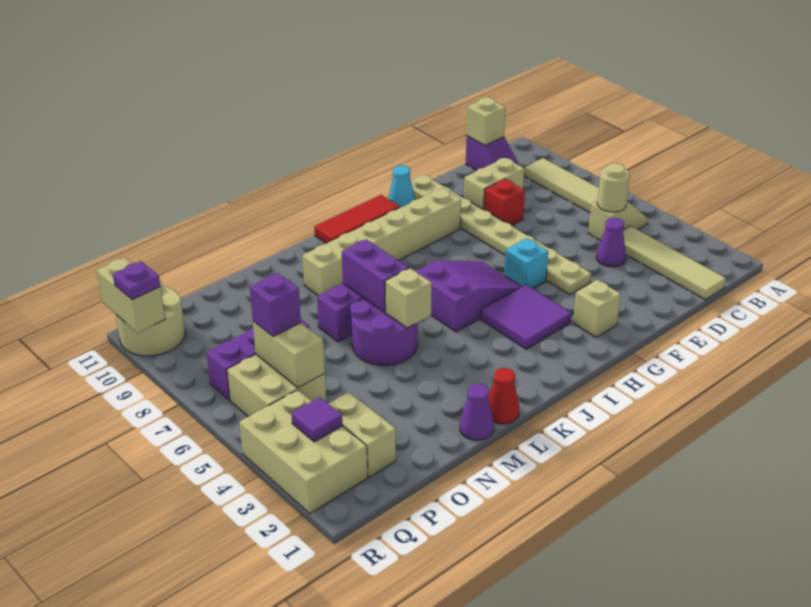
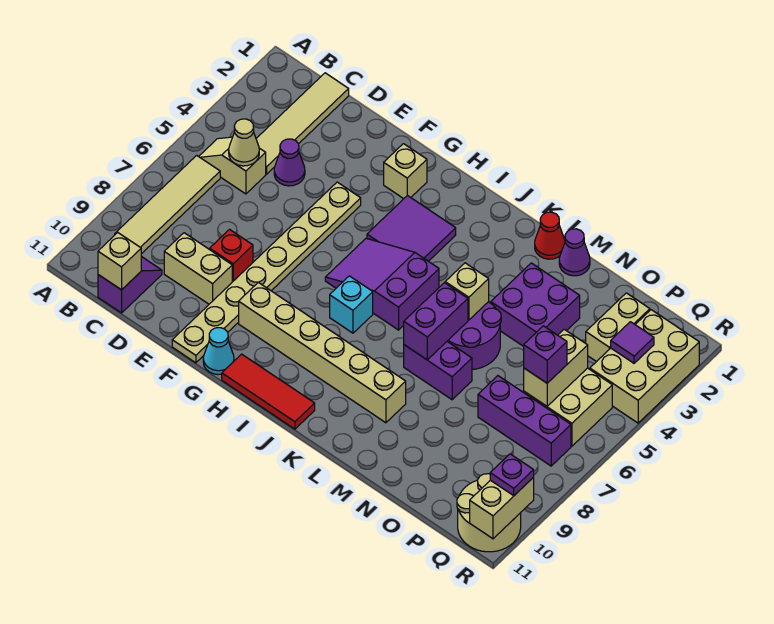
tan round brick C5 level 2 -> tan cone C5 level 2
cyan brick G5 level 1 -> cyan brick I7 level 1
none -> purple brick M3:N4 level 1

